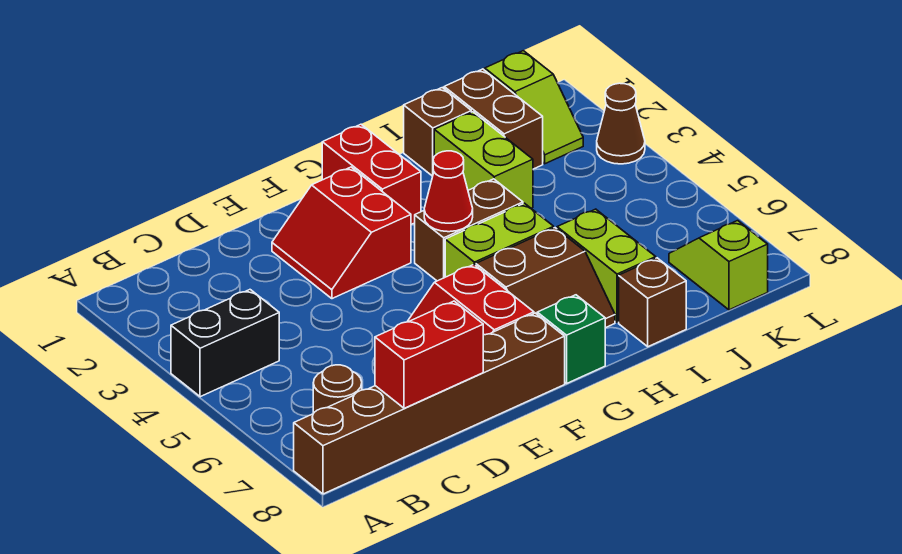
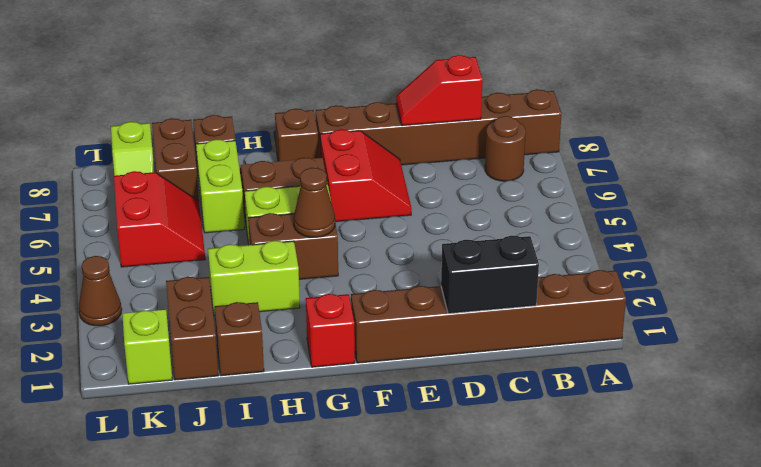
none -> brown brick A1:F1 level 1
black brick A4:B4 level 1 -> black brick C1:D1 level 2
red brick C8:D8 level 2 -> red slope C8:D8 level 2 top C
red slope E2:F3 level 1 top F -> red slope J5:K6 level 1 top K
red brick G1:G2 level 1 -> red brick G1 level 1
red cone G4 level 2 -> brown cone G4 level 2
green brick G8 level 1 -> brown brick G8 level 1
lime brick I2:I3 level 1 -> lime brick H3:I3 level 1
none -> brown brick J7:J8 level 1

